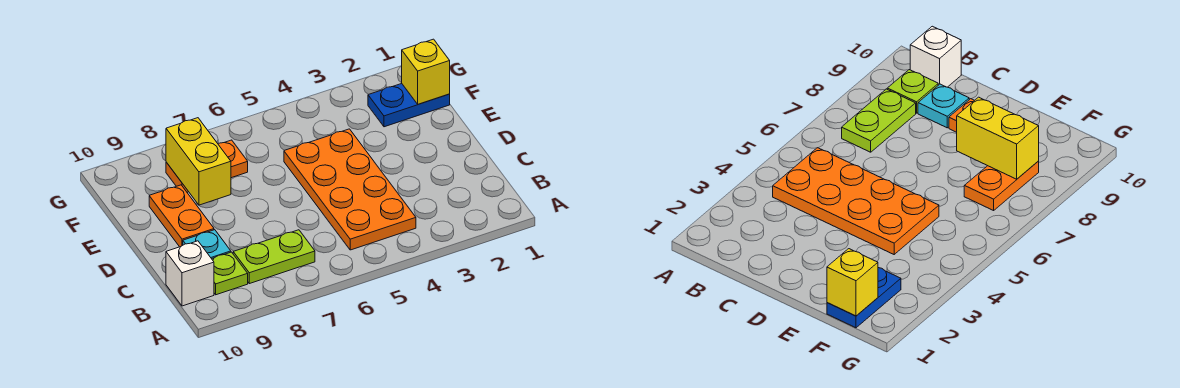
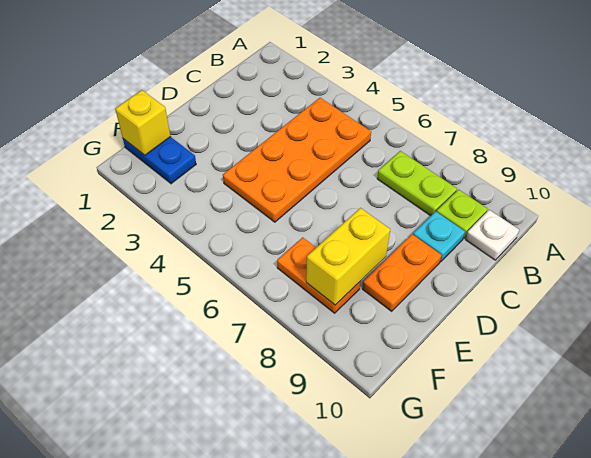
white brick B10 level 1 -> white plate B10 level 1

